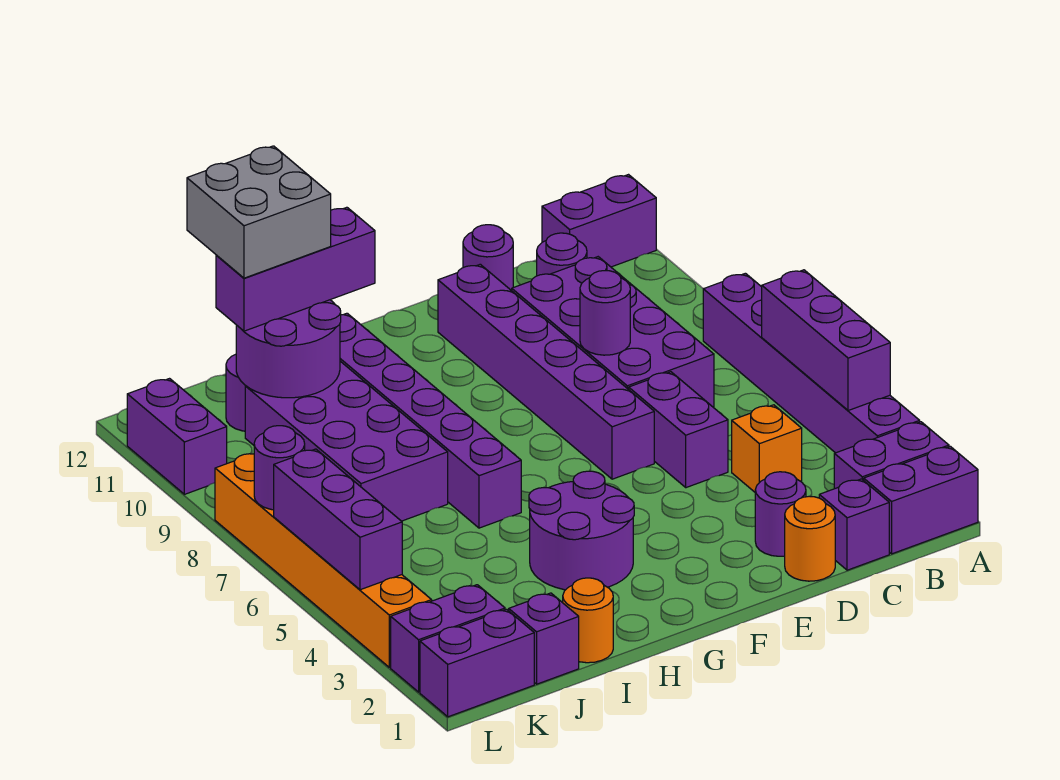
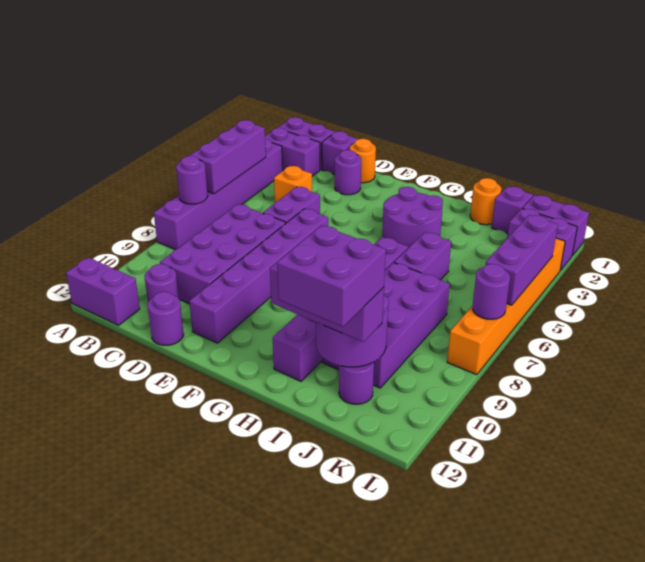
purple round brick D8 level 2 -> purple round brick A7 level 2
grey brick I11:J12 level 4 -> purple brick I11:J12 level 4
purple brick L10:L11 level 1 -> purple brick I5:I6 level 1

